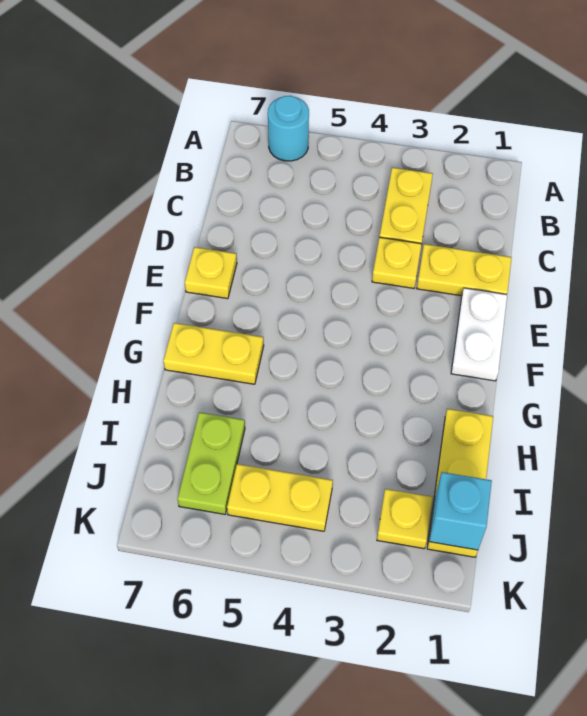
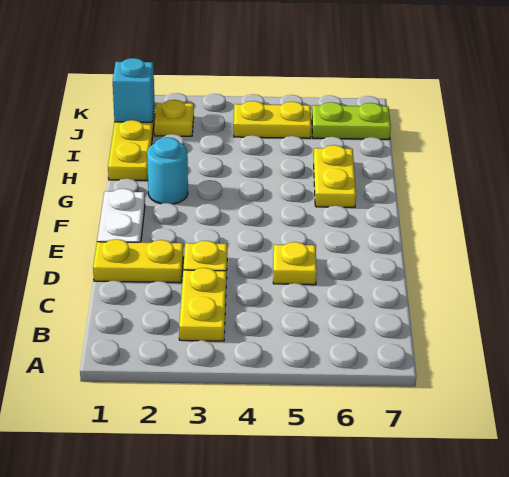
cyan round brick A6 level 1 -> cyan round brick G2 level 1
yellow plate E7 level 1 -> yellow plate D5 level 1
yellow plate G6:G7 level 1 -> yellow plate G6:H6 level 1
lime plate I6:J6 level 1 -> lime plate J6:J7 level 1

